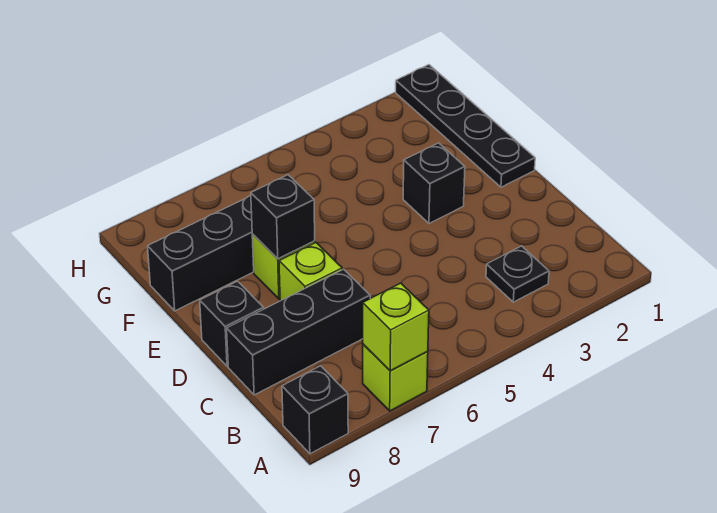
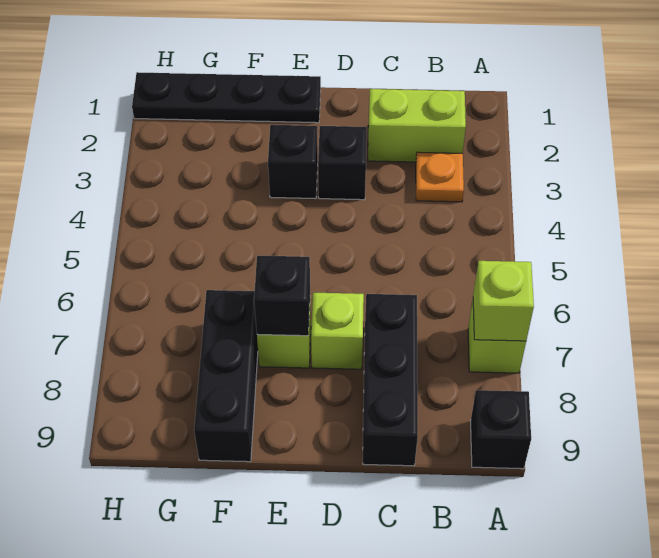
none -> lime brick B2:C2 level 1
black plate B3 level 1 -> orange plate B3 level 1
black brick D9 level 1 -> black brick D3 level 1

